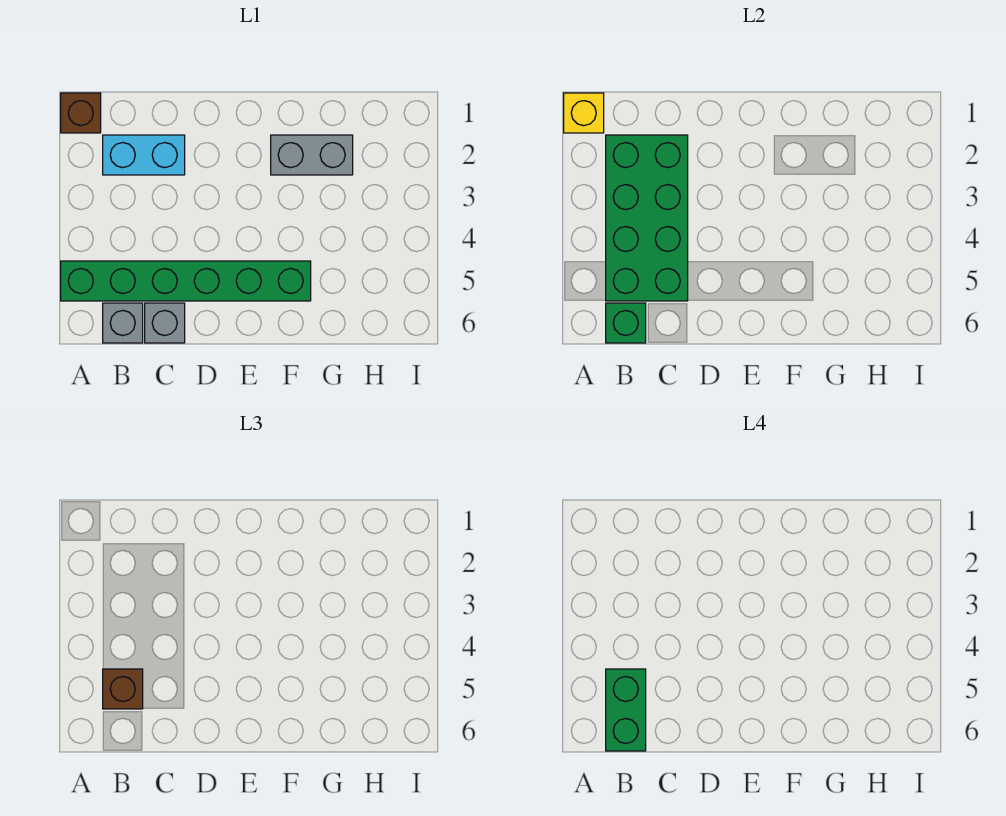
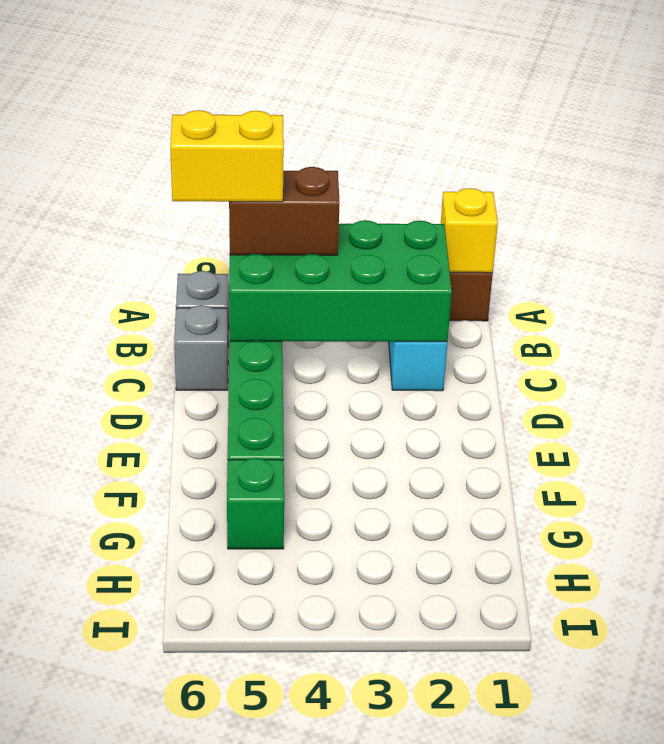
brown brick B5 level 3 -> brown brick B4:B5 level 3
green brick B5:B6 level 4 -> yellow brick B5:B6 level 4
green brick B6 level 2 -> green brick G5 level 1
grey brick F2:G2 level 1 -> none

